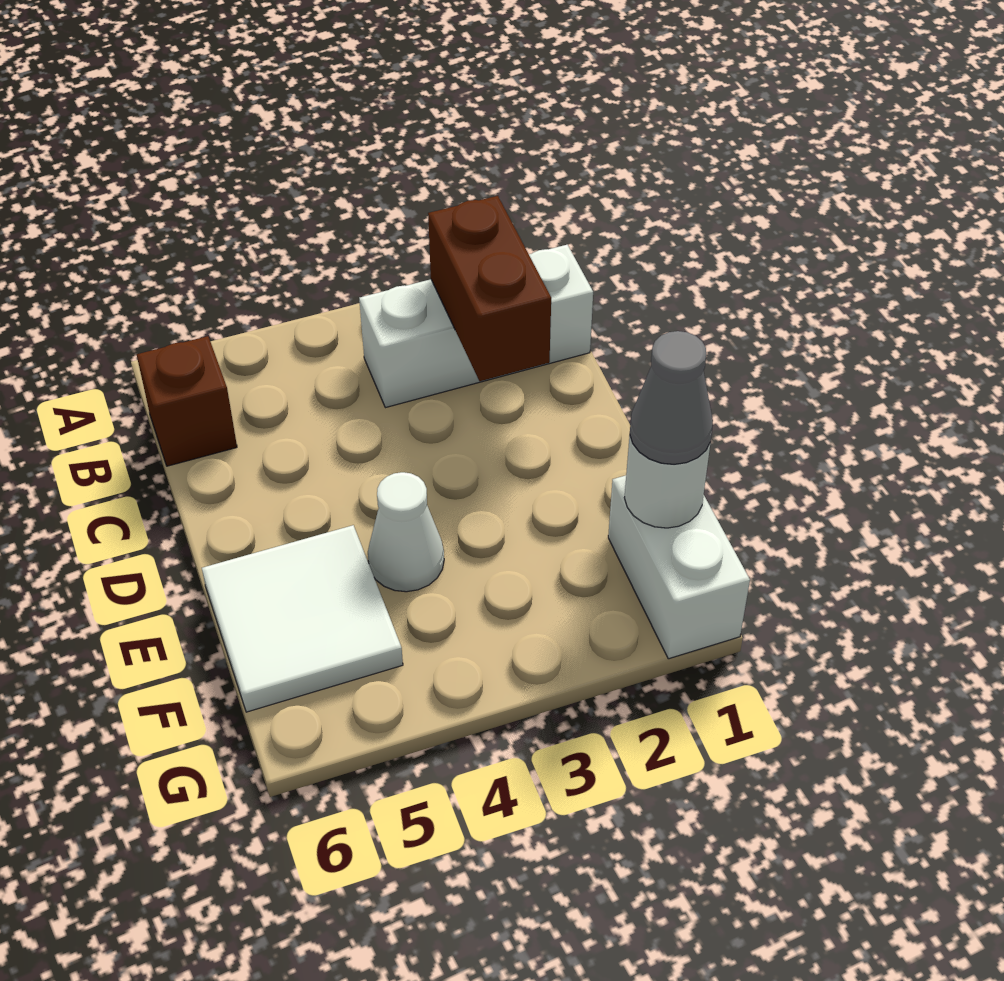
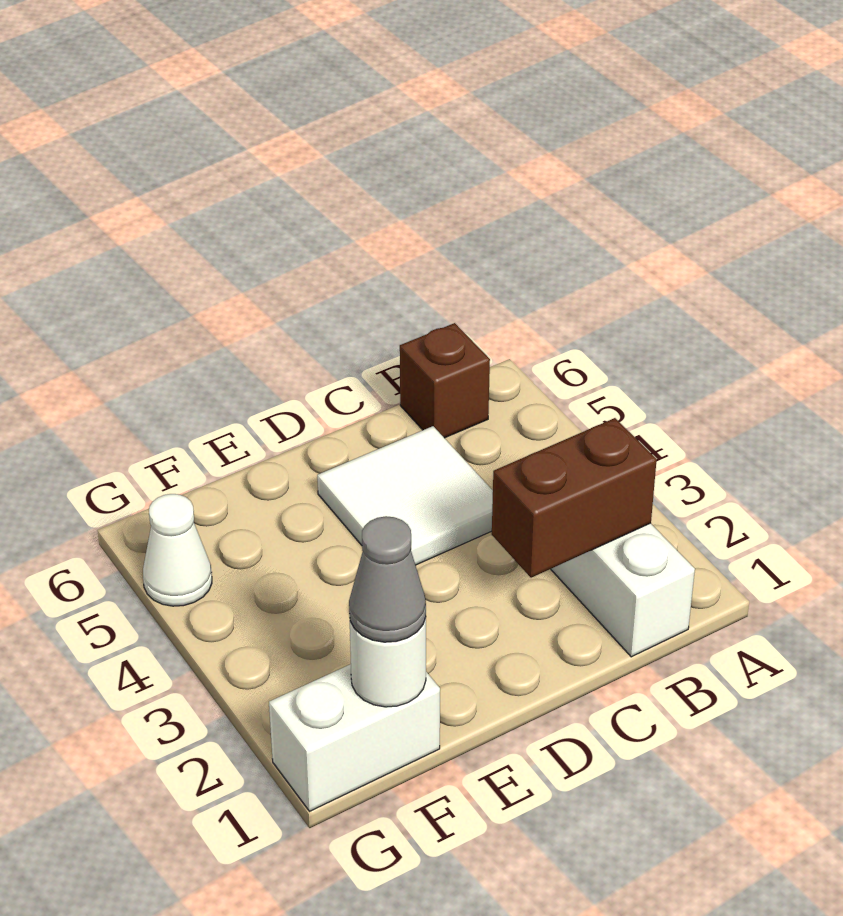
white cone E4 level 1 -> white cone G5 level 1
white tile E5:F6 level 1 -> white tile C4:D5 level 1

